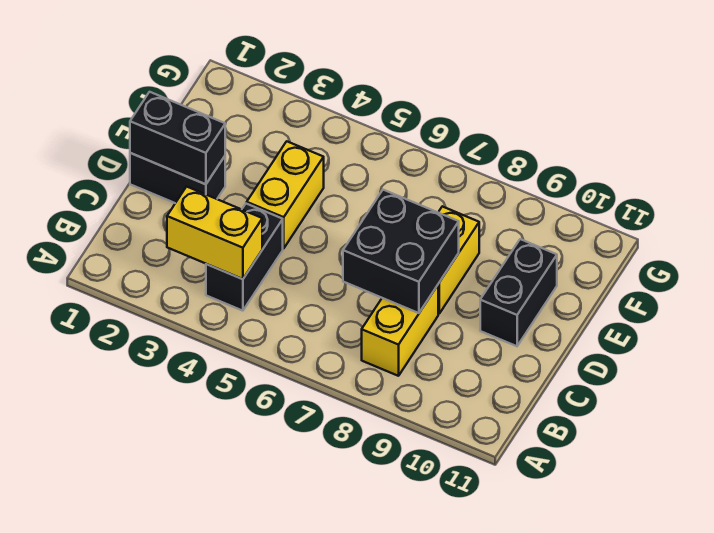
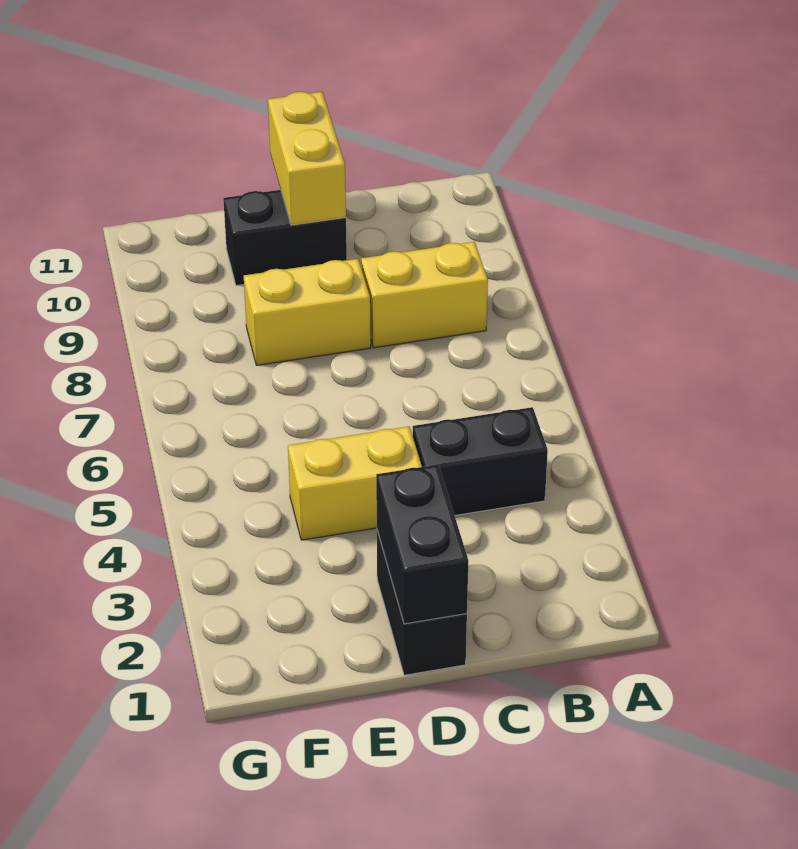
yellow brick B3:B4 level 2 -> yellow brick D10:D11 level 2
black brick C7:D8 level 2 -> none

